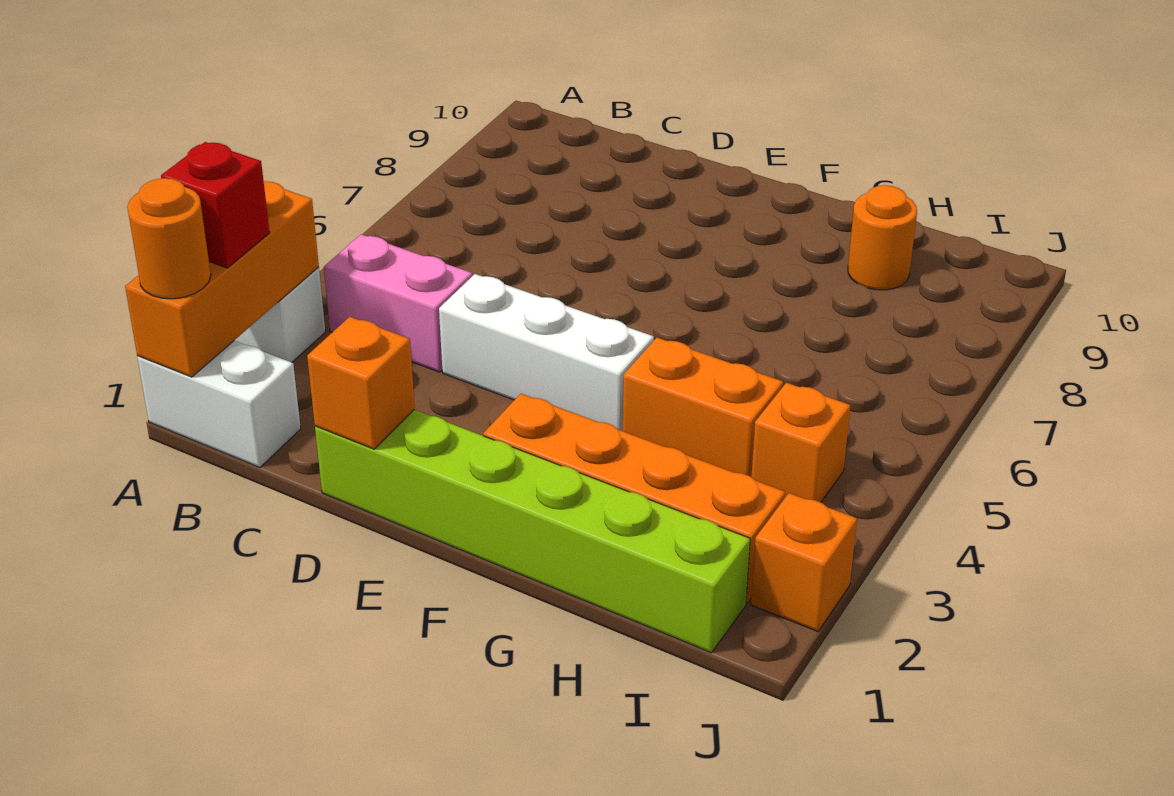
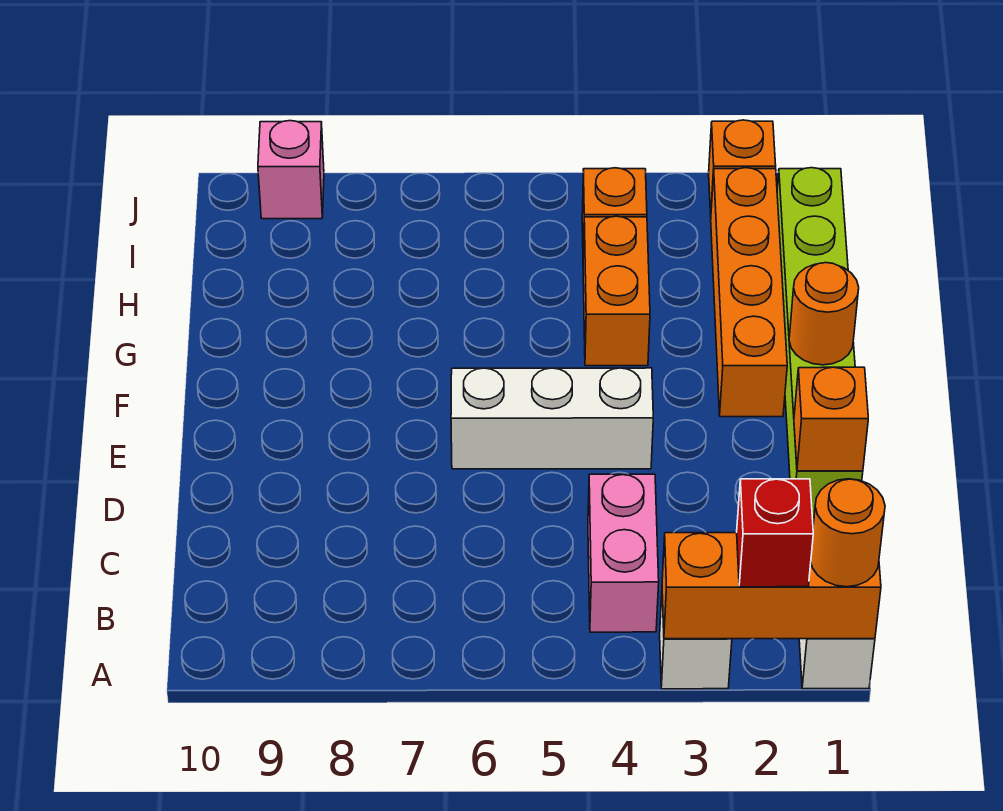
white brick D4:F4 level 1 -> white brick E4:E6 level 1
orange round brick H9 level 1 -> orange round brick F1 level 2
none -> pink brick J9 level 1

